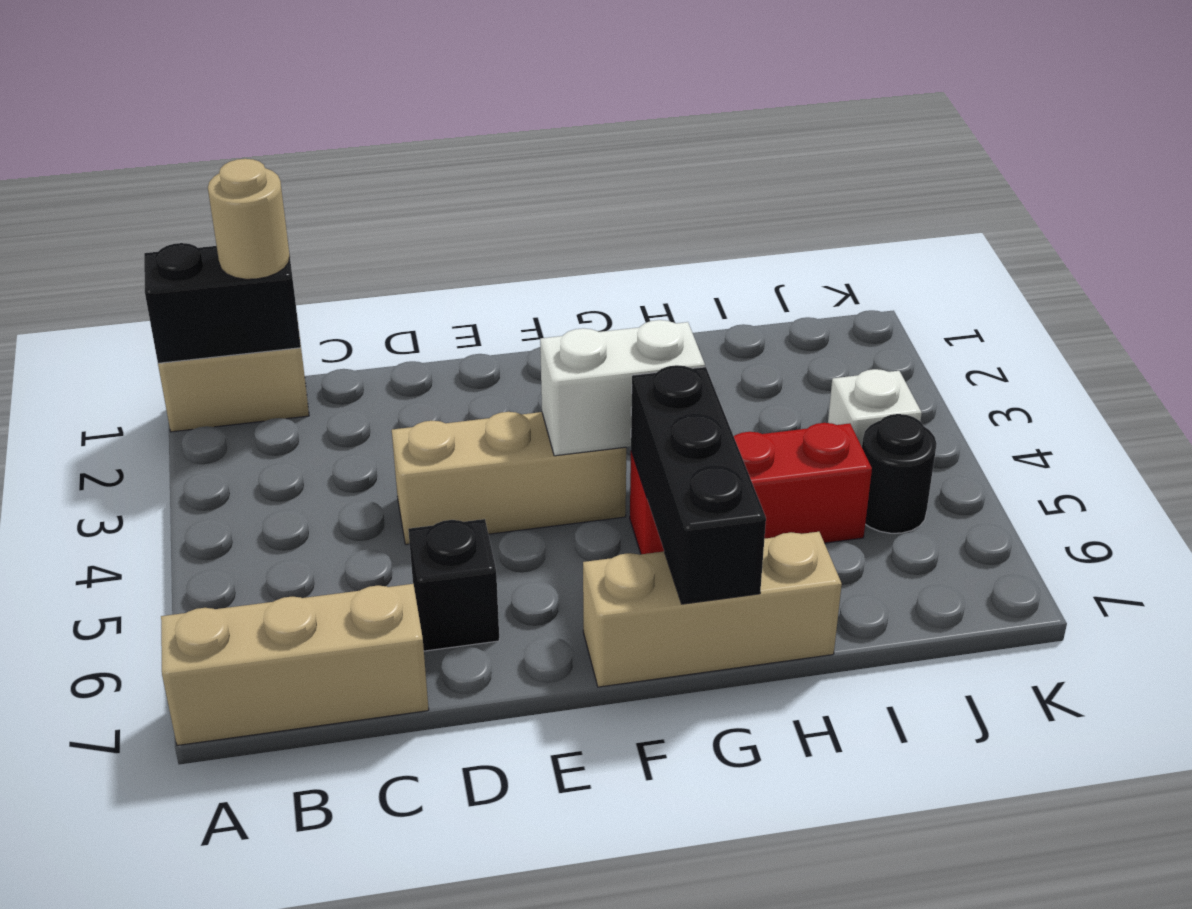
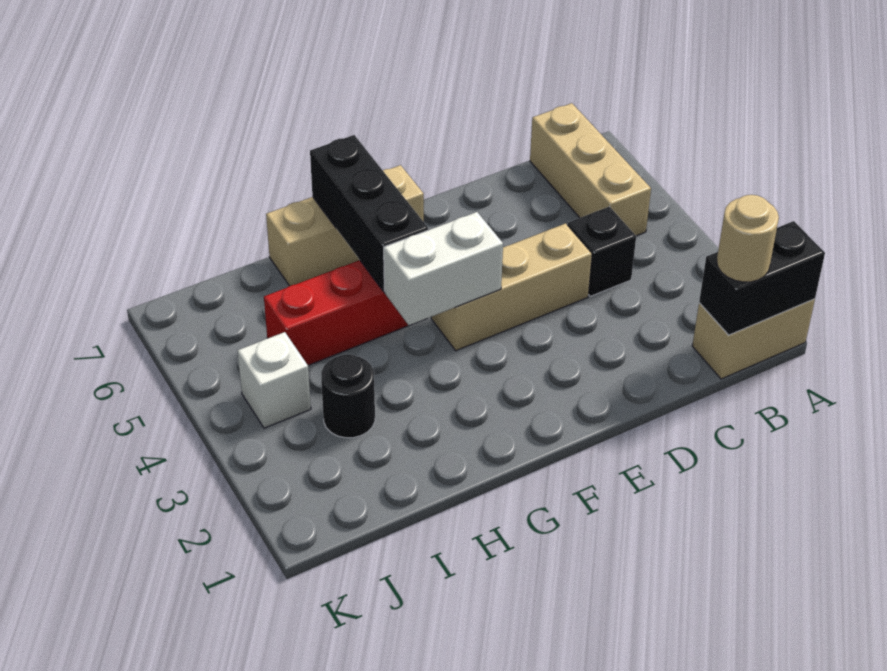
tan brick A7:C7 level 1 -> tan brick B5:B7 level 1
black brick D6 level 1 -> black brick C4 level 1
black round brick J5 level 1 -> black round brick I3 level 1

